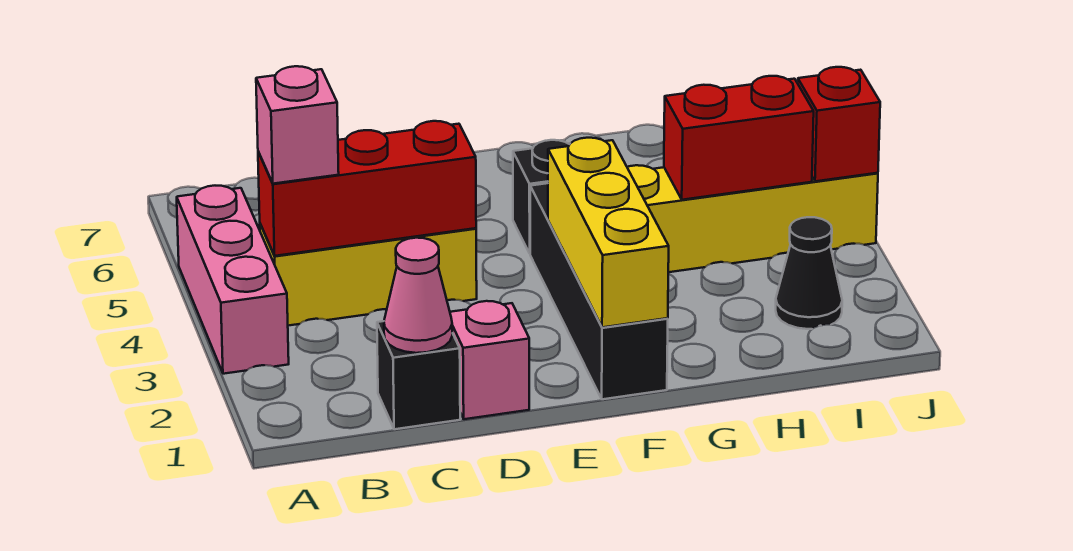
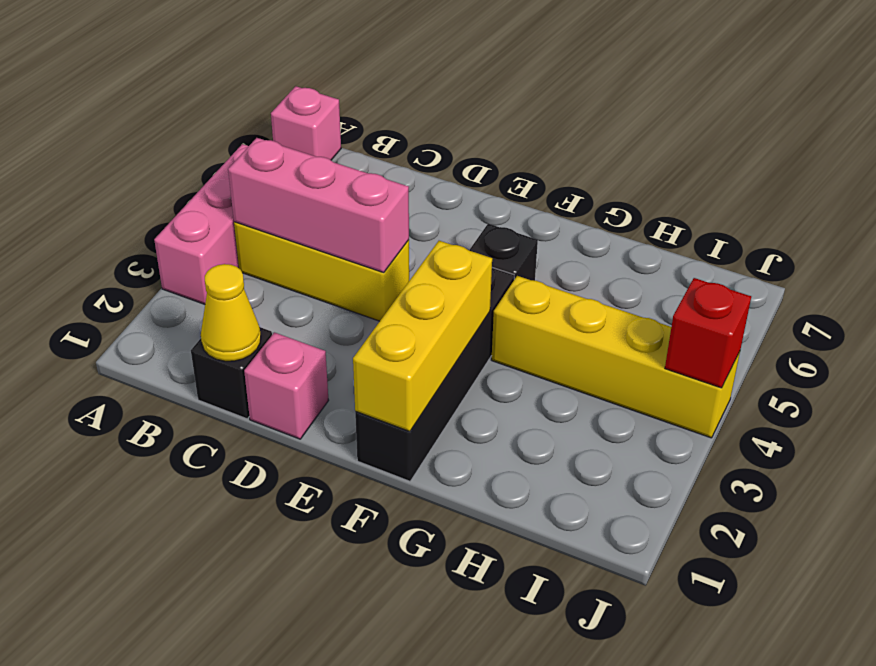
red brick B4:D4 level 2 -> pink brick B4:D4 level 2
pink brick B4 level 3 -> pink brick A7 level 1
pink cone C1 level 2 -> yellow cone C1 level 2
red brick H4:I4 level 2 -> none
black cone I2 level 1 -> none

